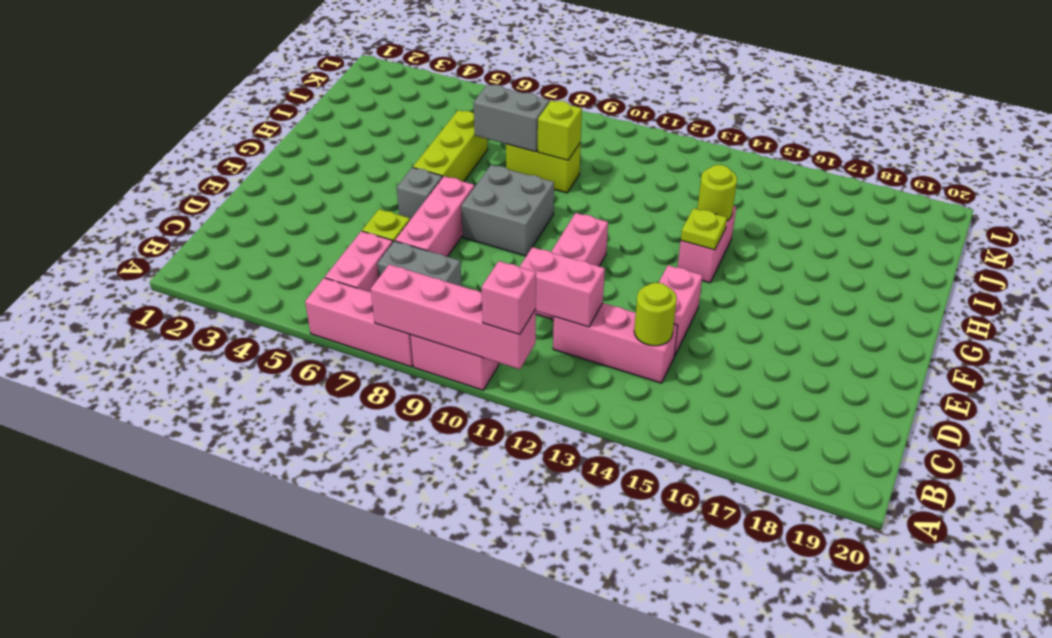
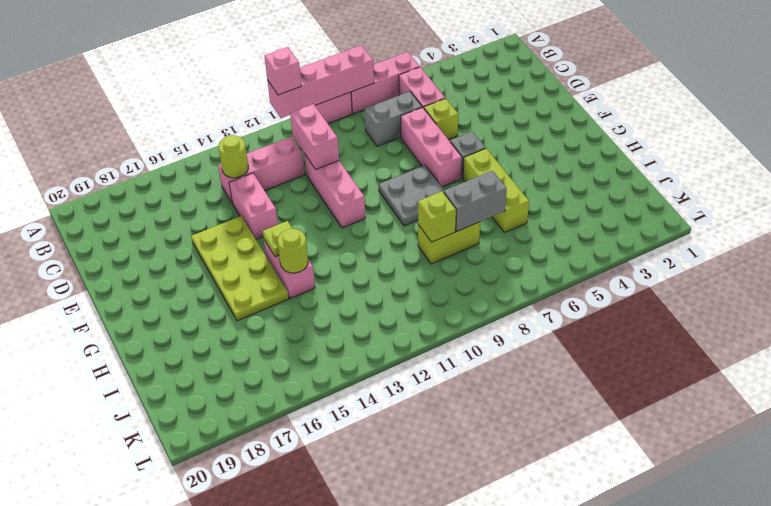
pink brick C11:C12 level 2 -> pink brick C11:D11 level 2
none -> lime plate E15:H16 level 1
grey brick F8:G9 level 1 -> grey plate F8:G9 level 1

